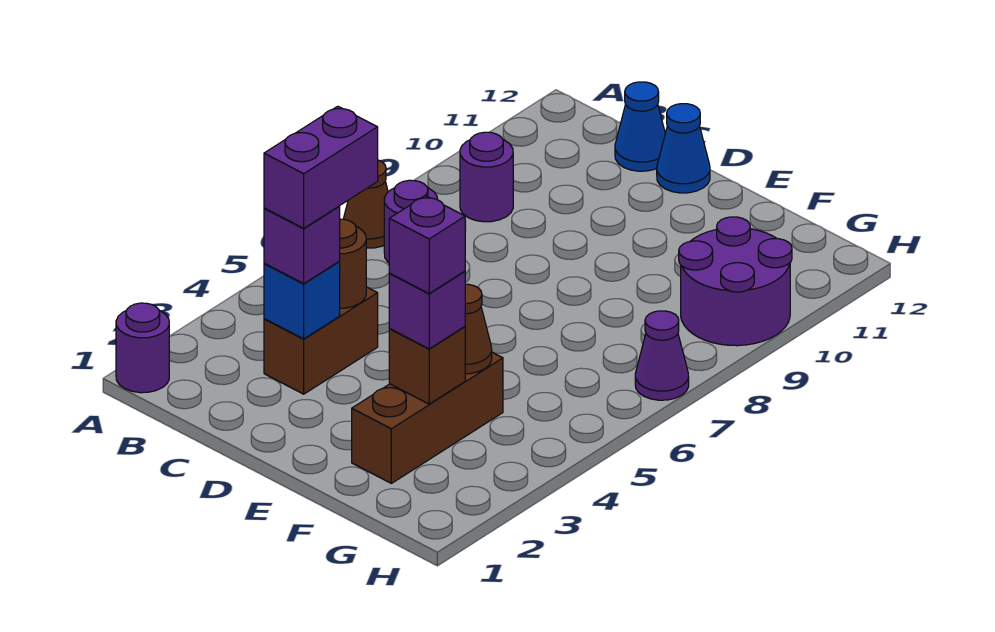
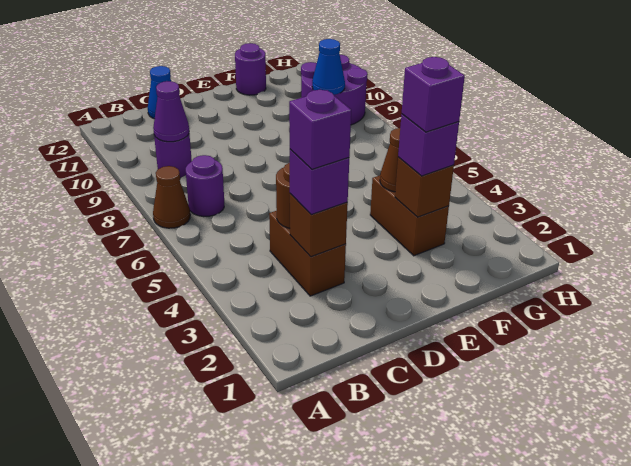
purple round brick A1 level 1 -> purple round brick F12 level 1
blue brick C3 level 2 -> brown brick C3 level 2
purple brick C3:C4 level 4 -> purple brick C3 level 4
blue cone D12 level 1 -> blue cone G9 level 2
brown brick F2:F4 level 1 -> brown brick F3:F4 level 1
purple cone H7 level 1 -> purple cone B9 level 2

